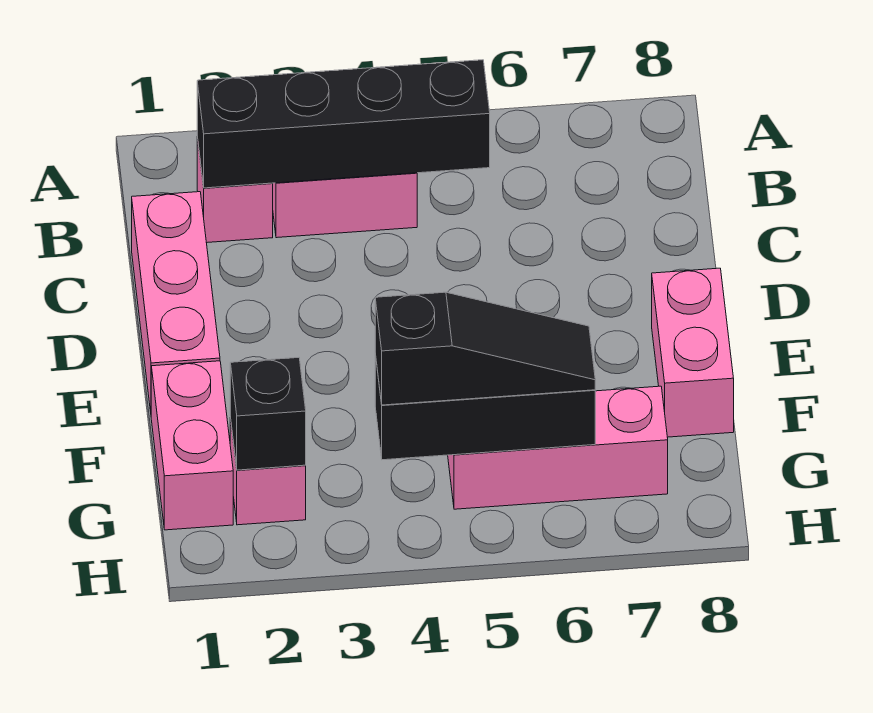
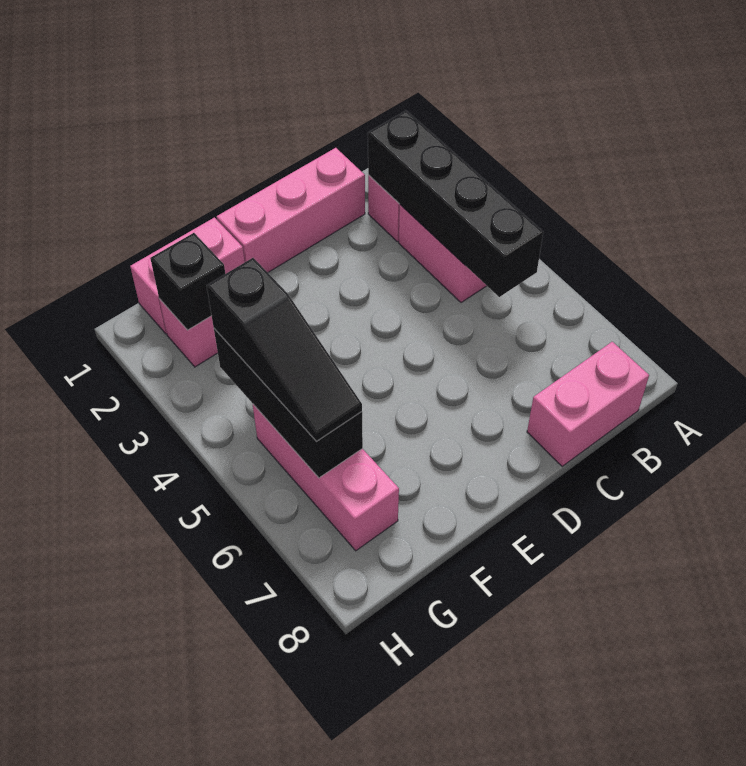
pink brick E8:F8 level 1 -> pink brick B8:C8 level 1

